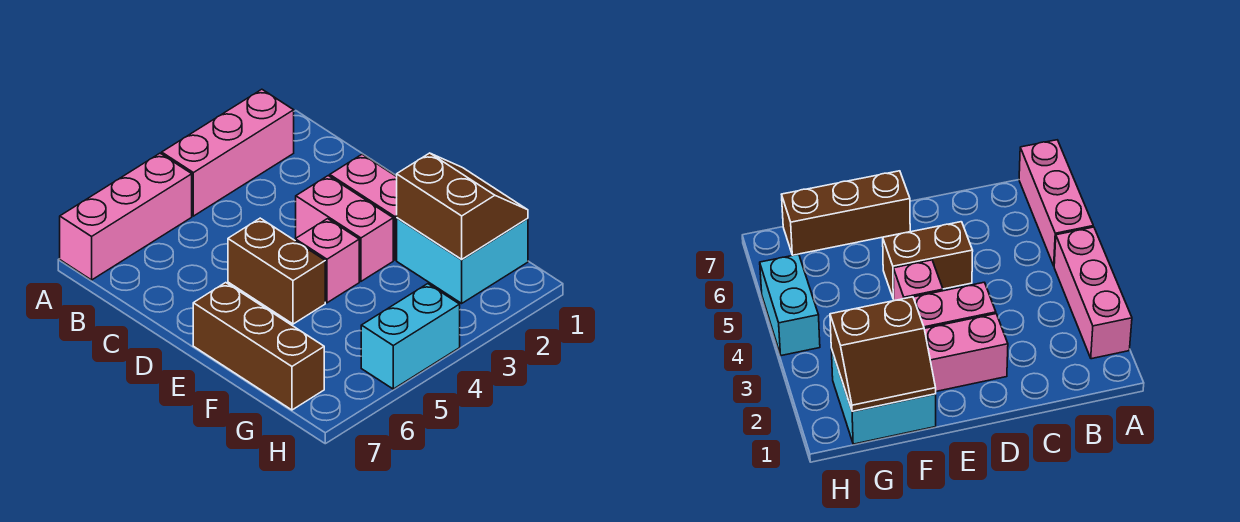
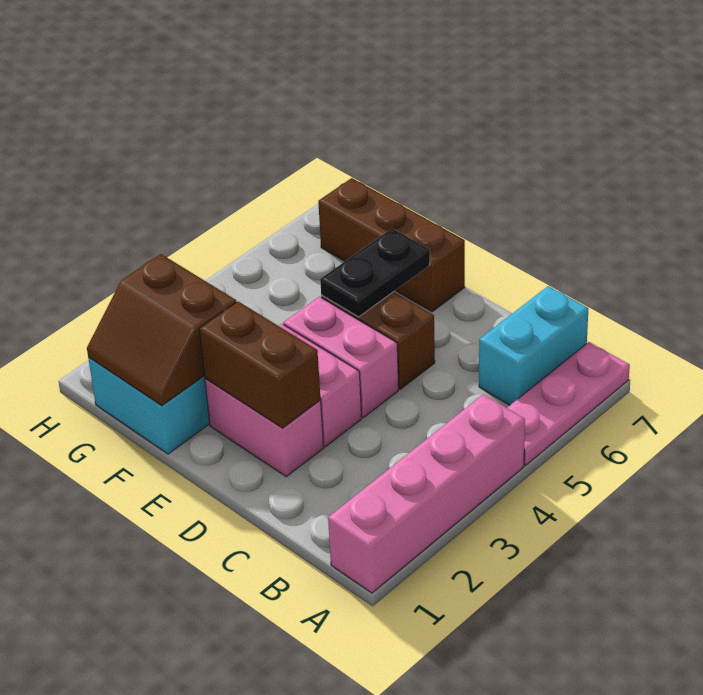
pink brick A2:A4 level 1 -> pink brick A1:A4 level 1
pink brick A5:A7 level 1 -> pink plate A5:A7 level 1
none -> brown brick D2:E2 level 2
pink brick E4 level 1 -> pink brick D4:E4 level 1
none -> black plate E5:E6 level 2
cyan brick H4:H5 level 1 -> cyan brick B6:B7 level 1

